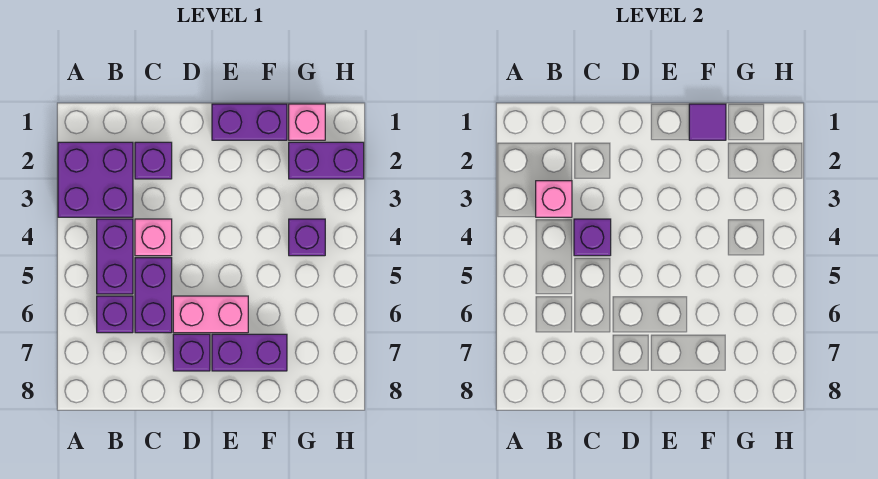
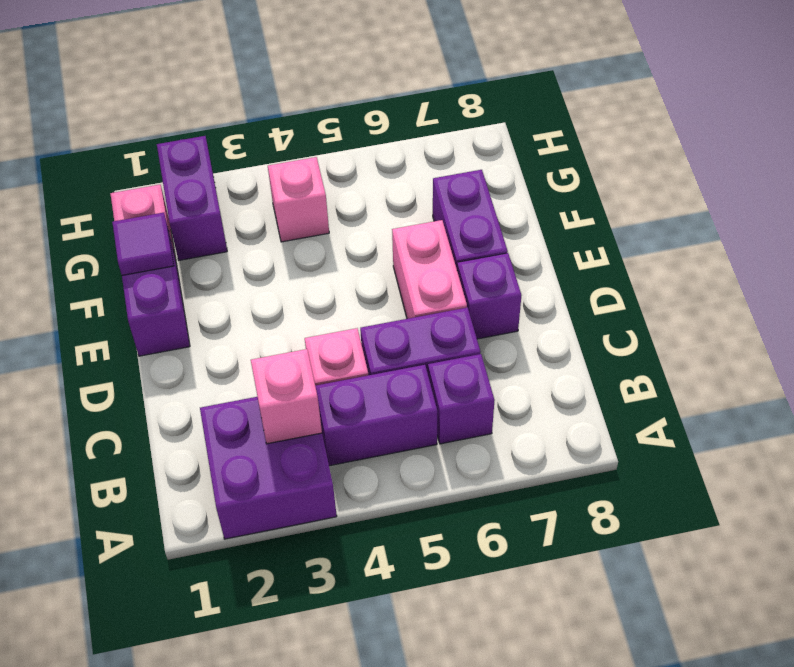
purple brick C2 level 1 -> none
purple brick C4 level 2 -> none
purple brick G4 level 1 -> pink brick G4 level 1

